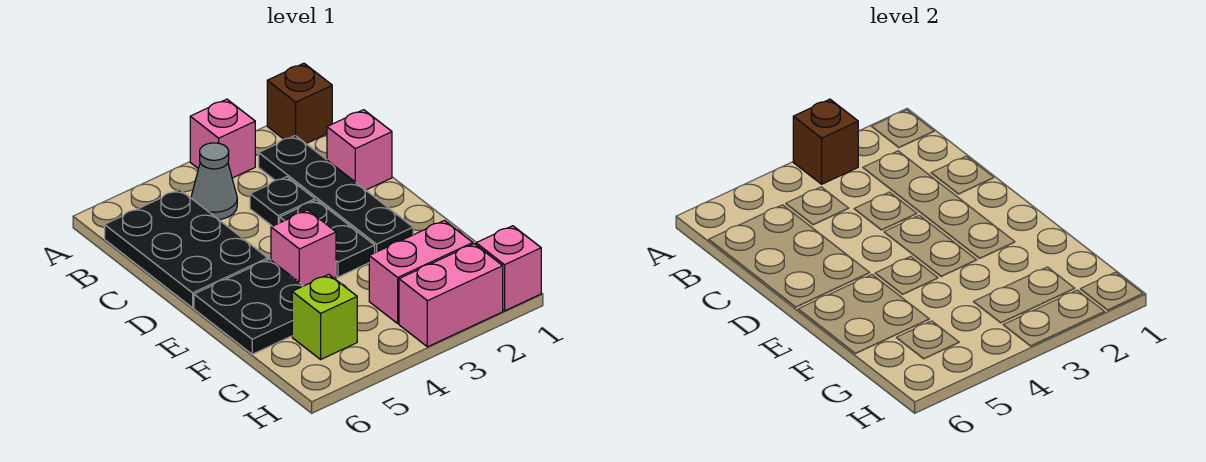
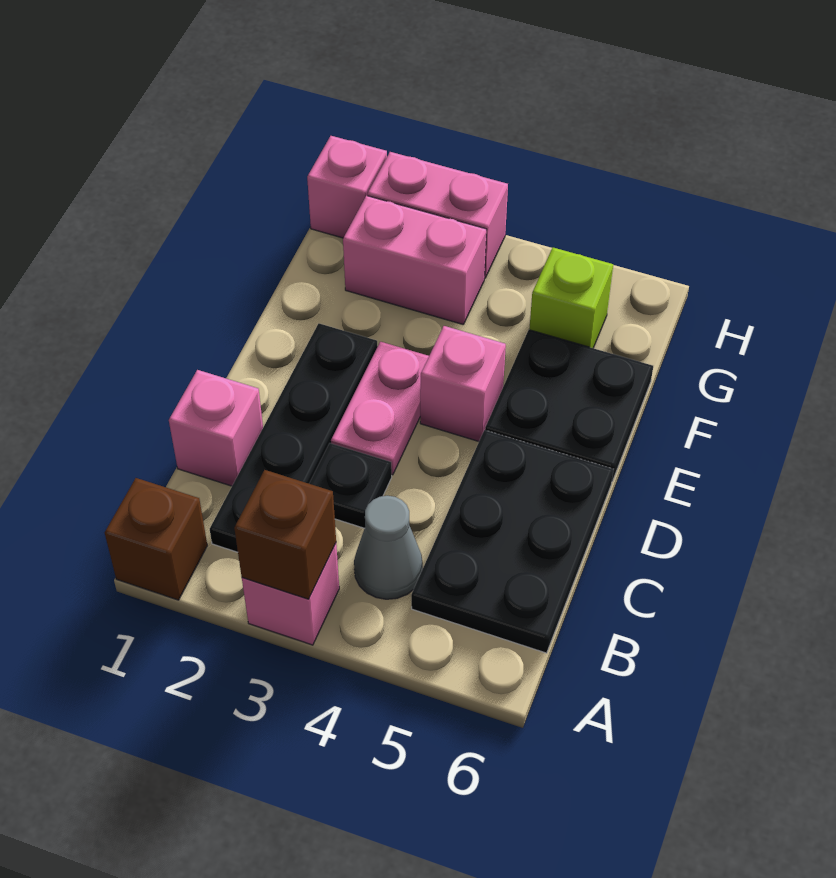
black plate D3:E3 level 1 -> pink plate D3:E3 level 1

